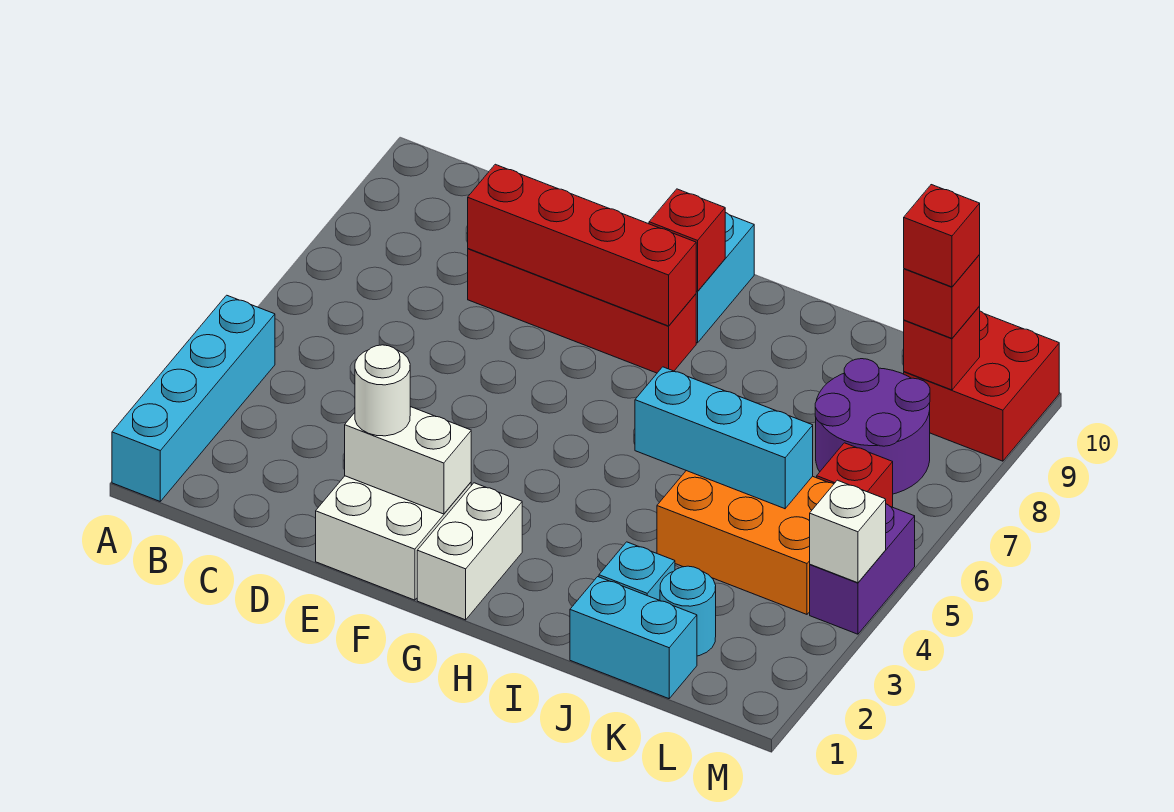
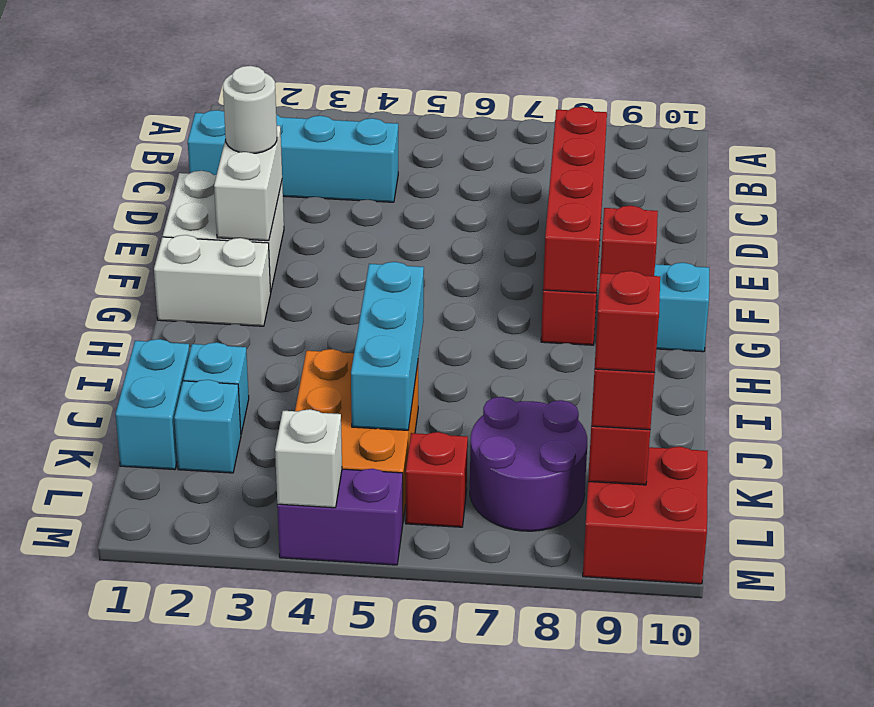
cyan brick A1:A4 level 1 -> cyan brick C1:C4 level 1
cyan round brick K2 level 1 -> cyan brick K2 level 1

